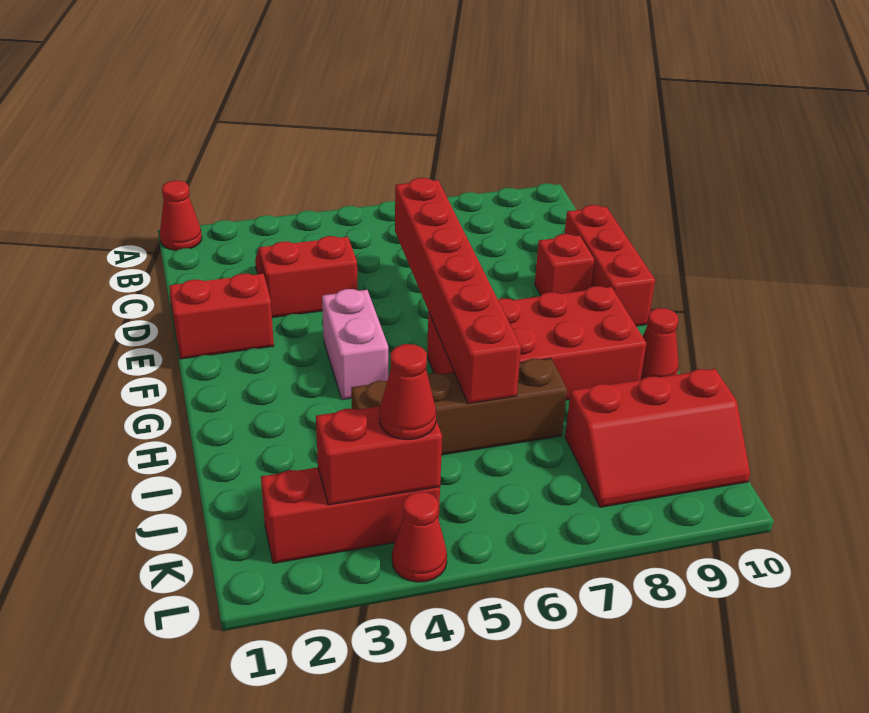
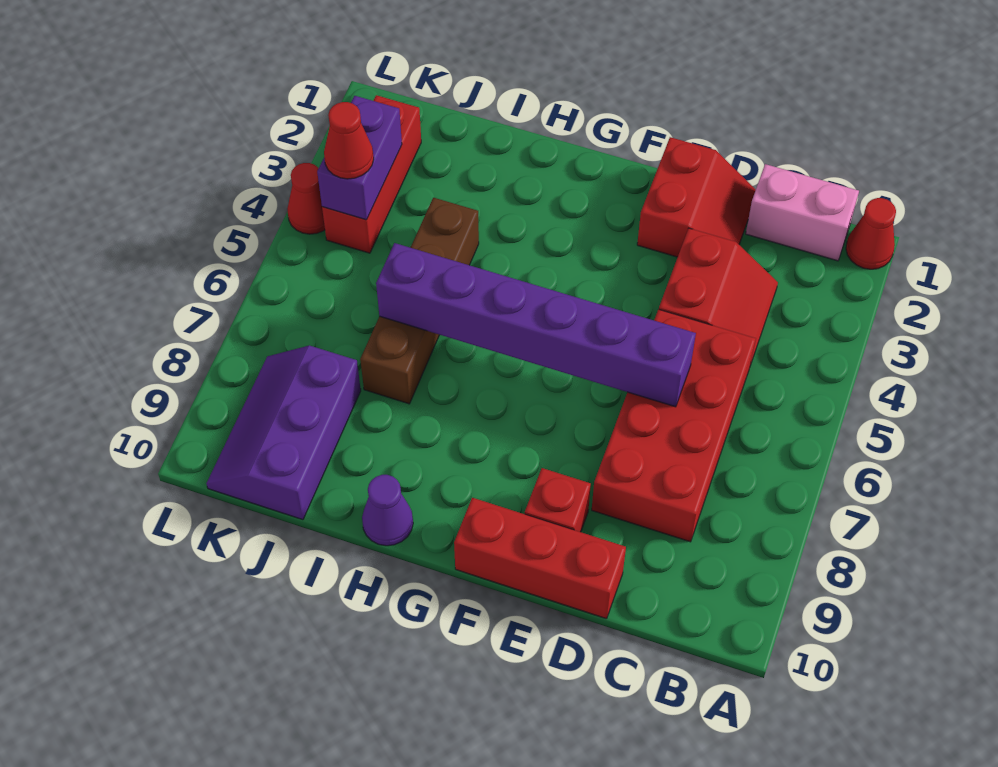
red brick D6:I6 level 2 -> purple brick D6:I6 level 2
pink brick F4:G4 level 1 -> pink brick B1:C1 level 1
red brick G6:H9 level 1 -> red brick C5:D8 level 1
red cone H10 level 1 -> purple cone H10 level 1
red slope J8:K10 level 1 top J -> purple slope J8:K10 level 1 top J
red brick K3:K4 level 2 -> purple brick K3:K4 level 2

